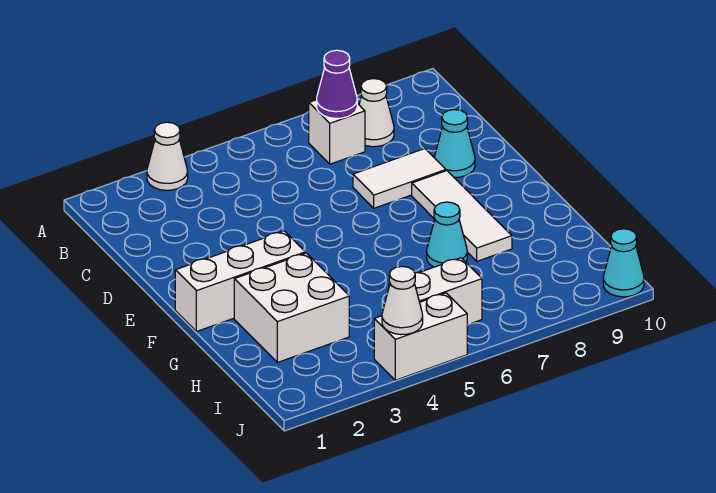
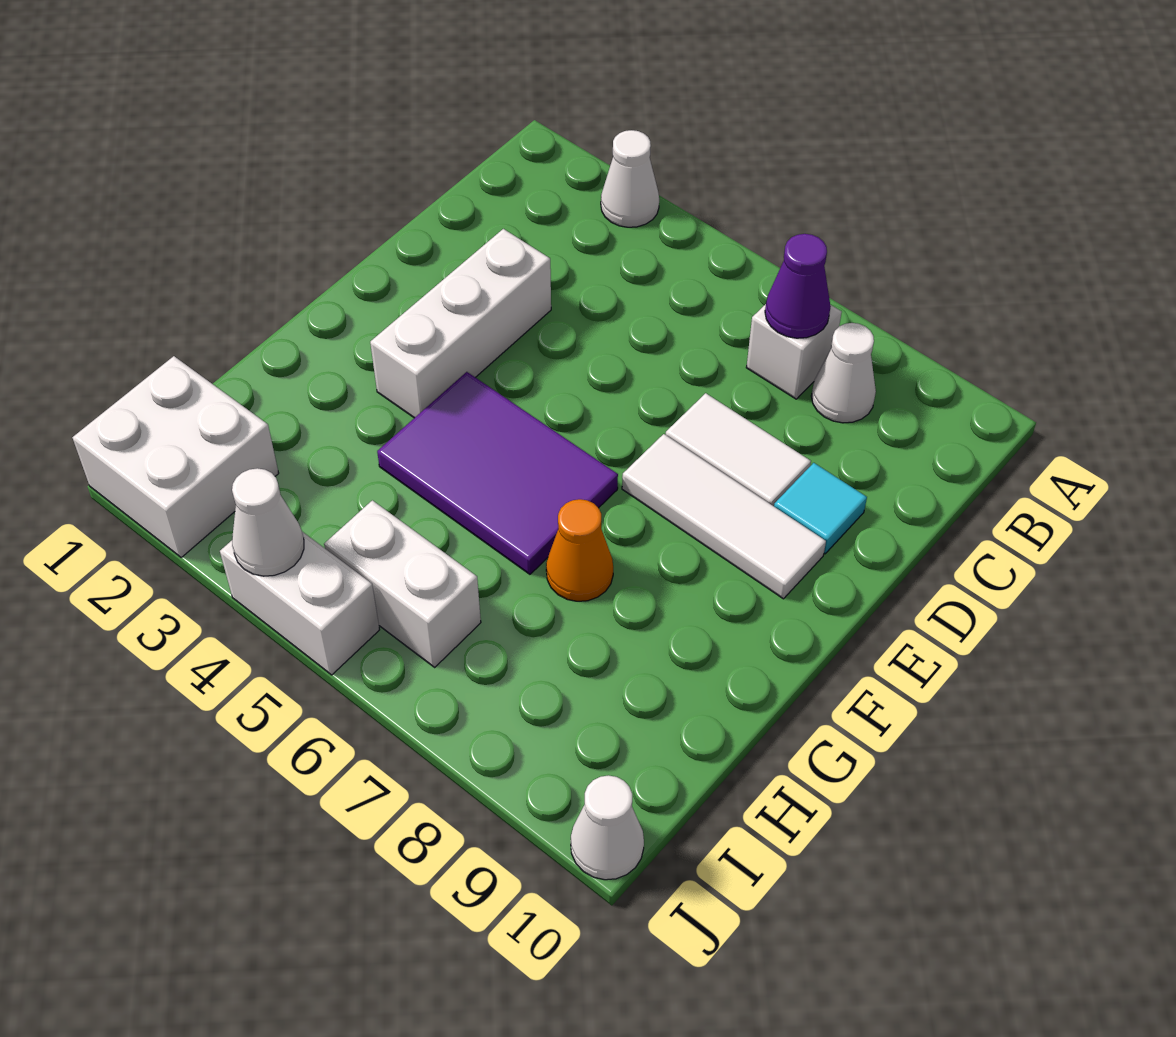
cyan cone D9 level 1 -> cyan tile D9 level 1
white tile E8:G8 level 1 -> white tile E7:E9 level 1
white brick F1:F3 level 1 -> white brick D3:F3 level 1
none -> purple tile F4:G6 level 1
white brick G2:H3 level 1 -> white brick I1:J2 level 1
cyan cone G7 level 1 -> orange cone G7 level 1
cyan cone J10 level 1 -> white cone J10 level 1

